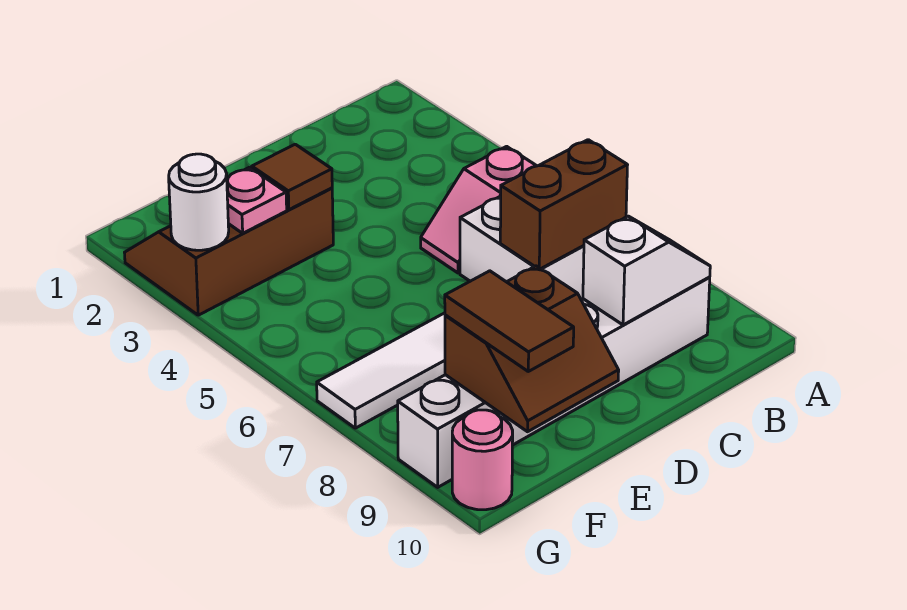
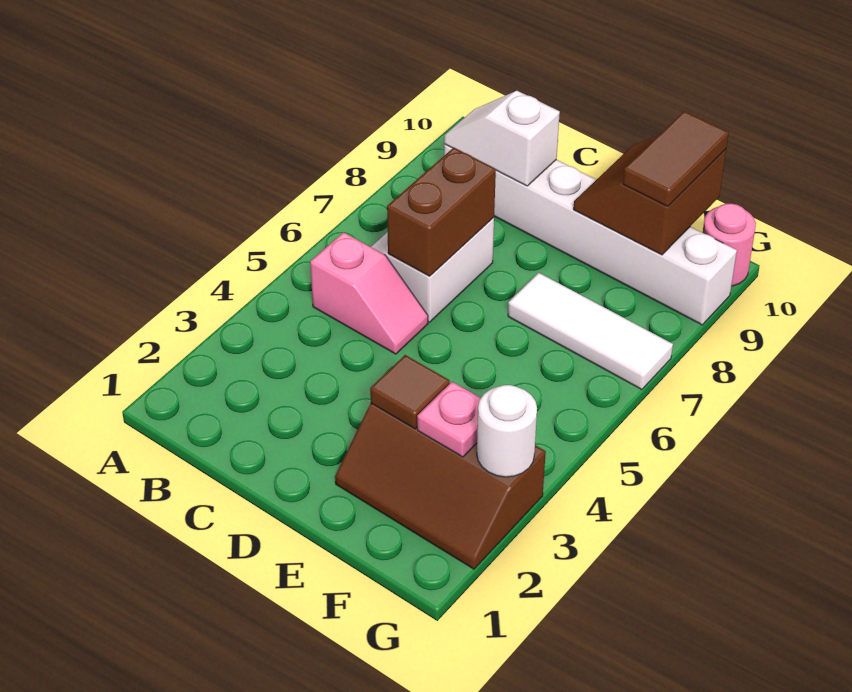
brown brick B7:C7 level 2 -> brown brick C6:C7 level 2
brown slope E9:F10 level 2 top 9 -> brown slope E9:F10 level 2 top F

